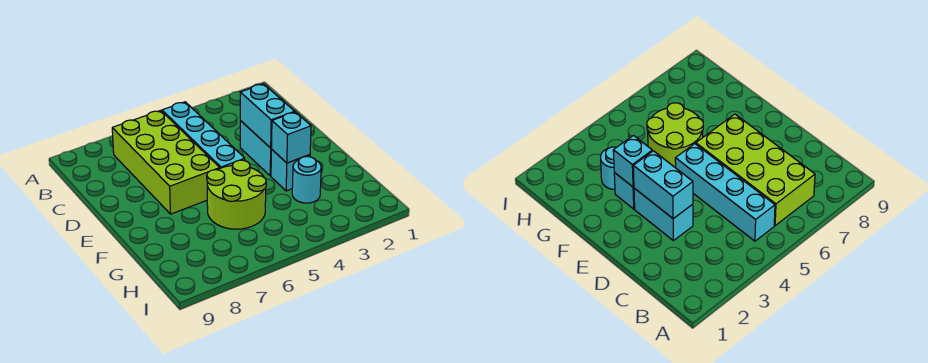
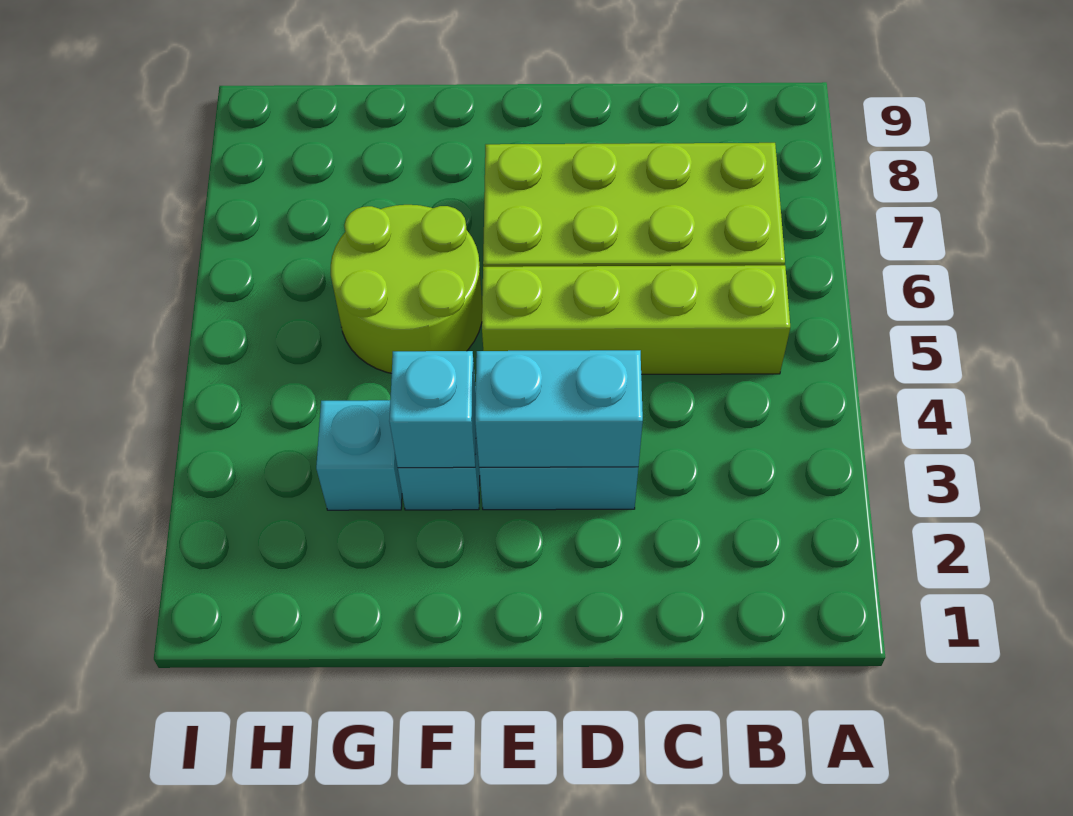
cyan brick B5:E5 level 1 -> lime brick B5:E5 level 1
cyan round brick G3 level 1 -> cyan brick G3 level 1

